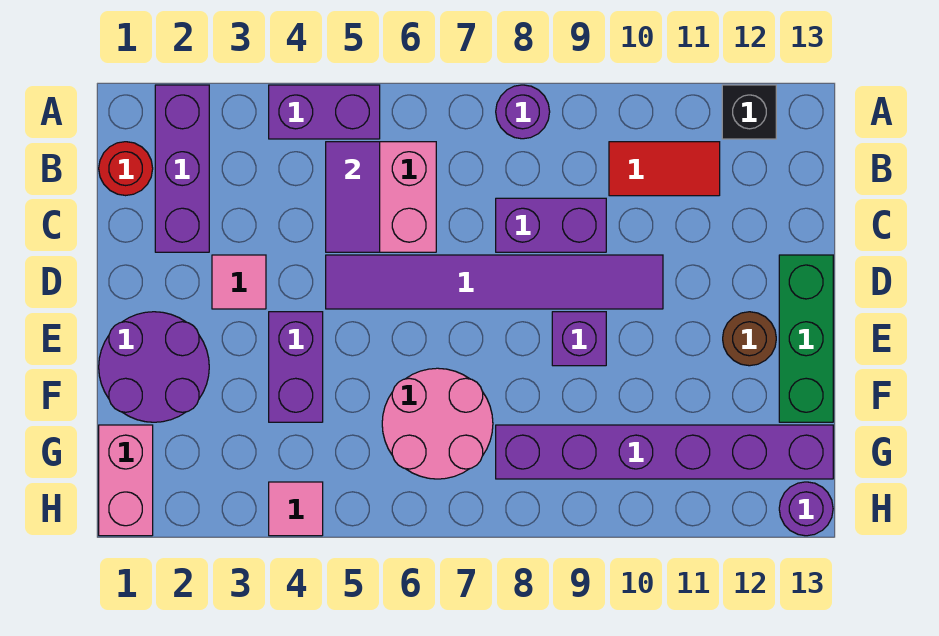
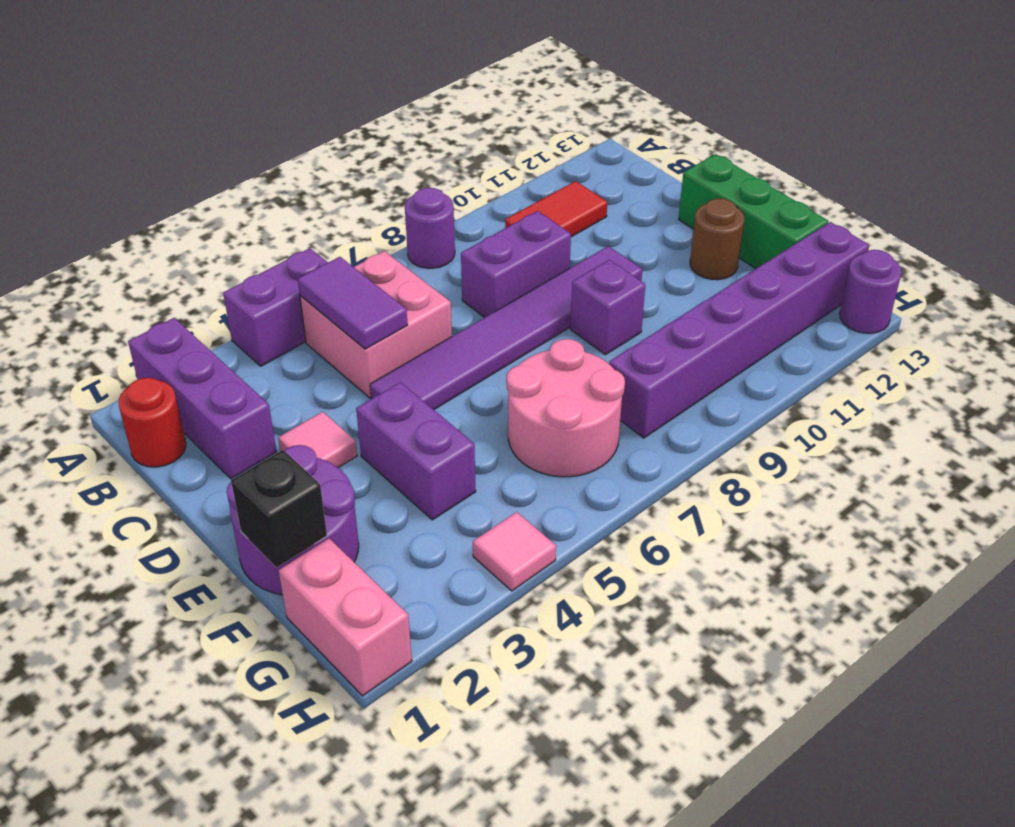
black brick A12 level 1 -> black brick F1 level 2

